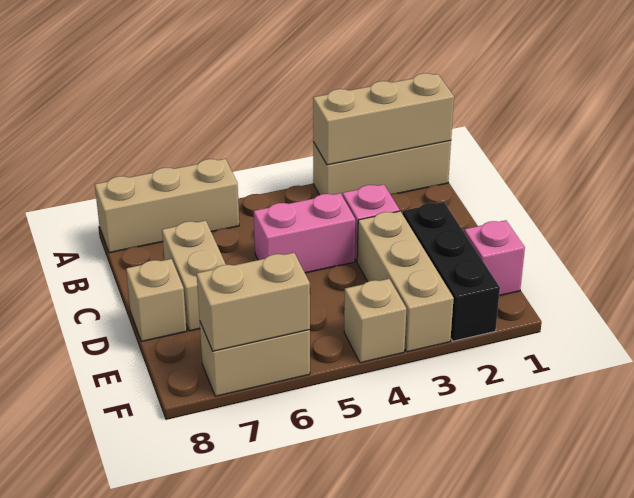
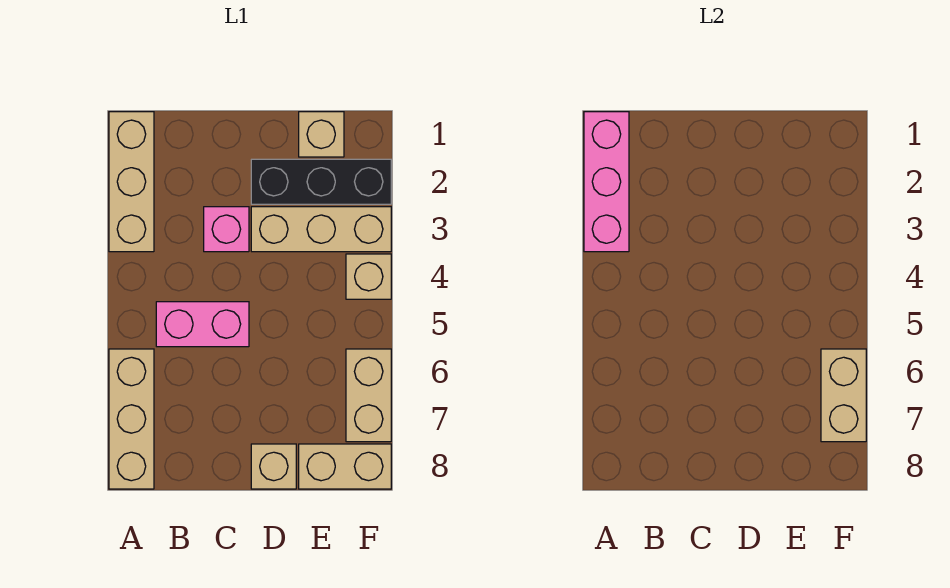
tan brick A1:A3 level 2 -> pink brick A1:A3 level 2
pink brick C4:C5 level 1 -> pink brick B5:C5 level 1
tan brick C7:D7 level 1 -> tan brick E8:F8 level 1
pink brick E1 level 1 -> tan brick E1 level 1

